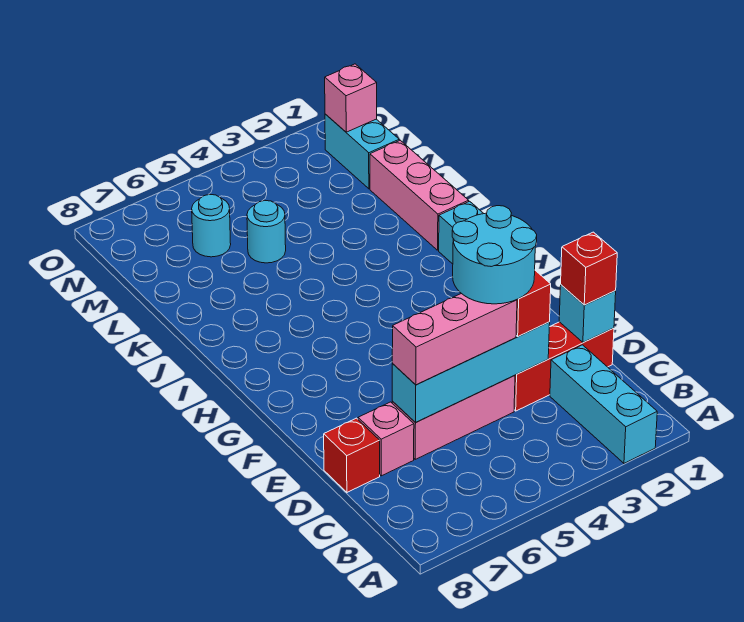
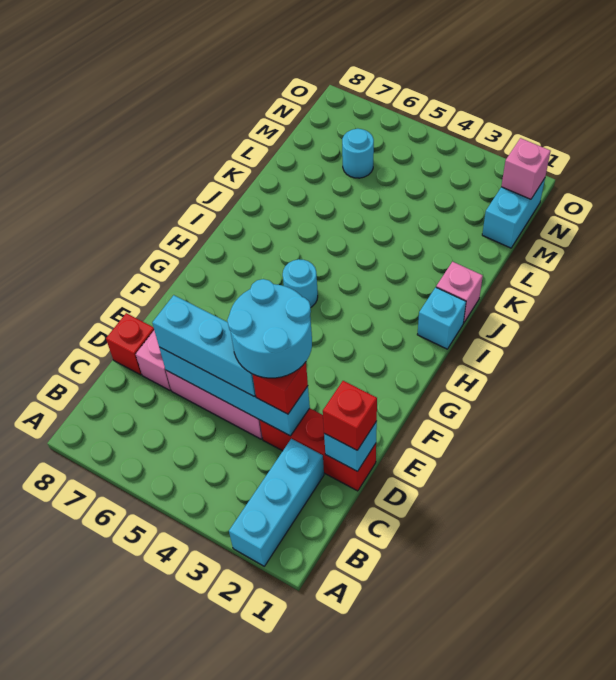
pink brick D4:D6 level 3 -> cyan brick D4:D6 level 3
pink brick J1:L1 level 1 -> pink brick J1 level 1
cyan round brick L5 level 1 -> cyan round brick H5 level 1

